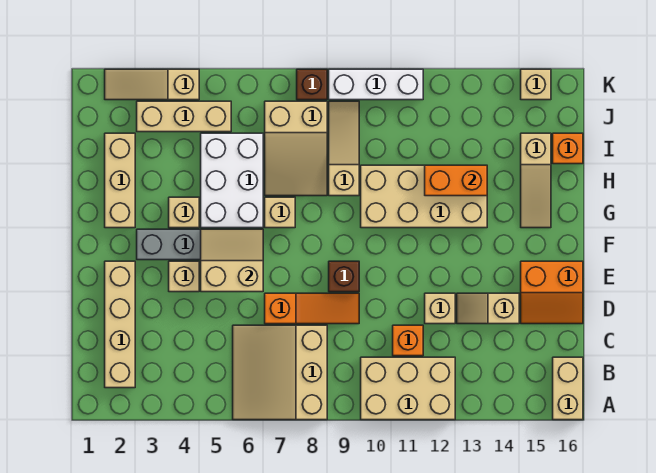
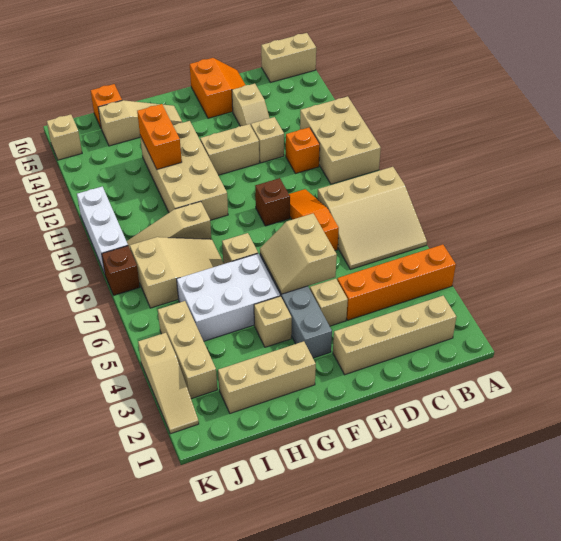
none -> orange brick A4:D4 level 1
none -> tan brick E12:F12 level 1

